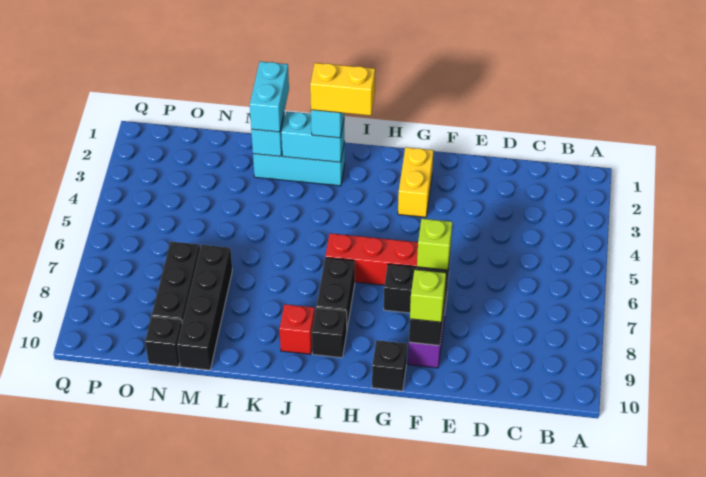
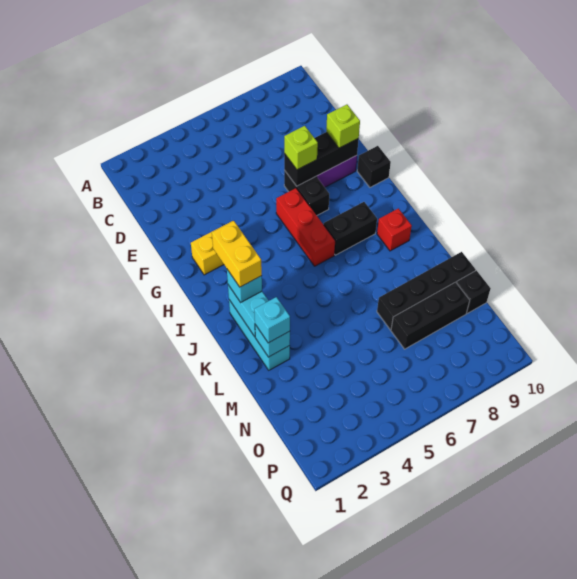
black brick I9 level 1 -> none
cyan brick L1:L2 level 3 -> cyan brick L2 level 3

